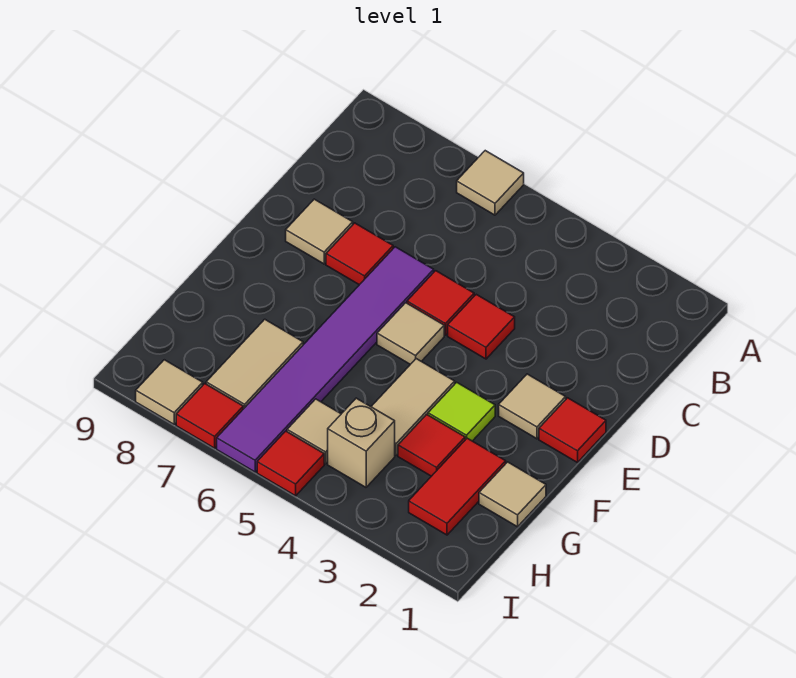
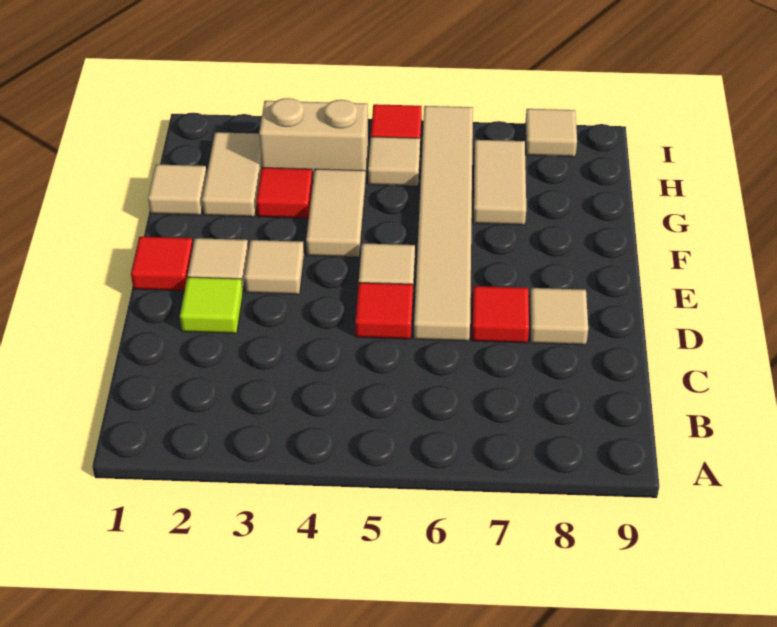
tan tile A6 level 1 -> tan tile E3 level 1
red tile D4 level 1 -> none
purple tile D6:I6 level 1 -> tan tile D6:I6 level 1
lime tile F3 level 1 -> lime tile D2 level 1
red tile G2:H2 level 1 -> tan tile G2:H2 level 1
tan brick H4 level 1 -> tan brick H3:H4 level 1
red tile I7 level 1 -> none

